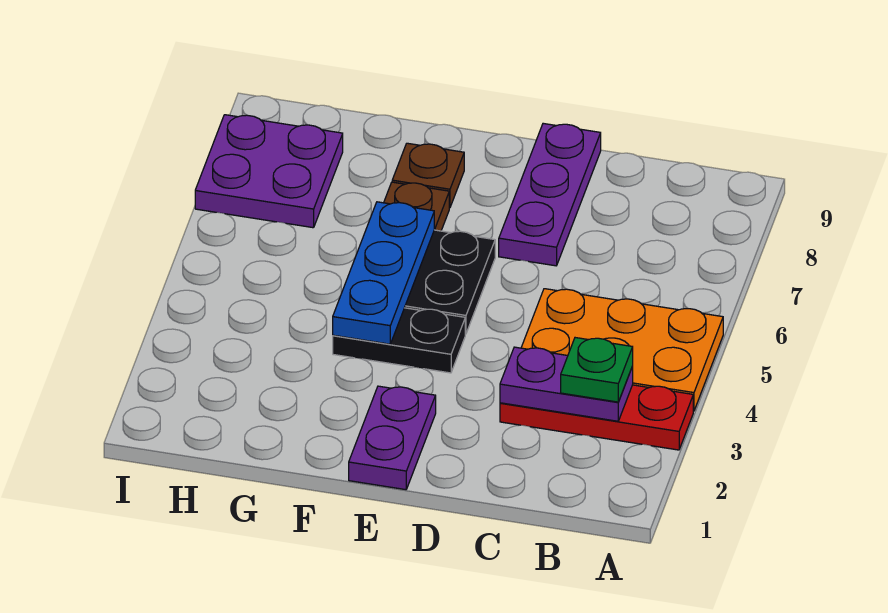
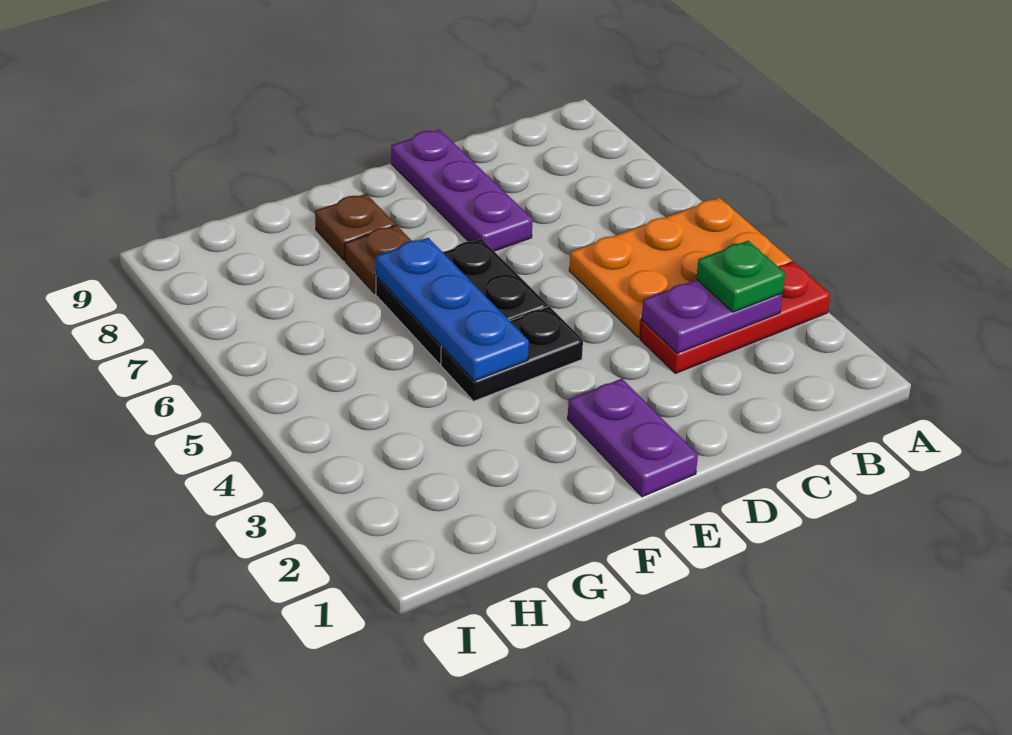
purple plate H7:I8 level 1 -> none

